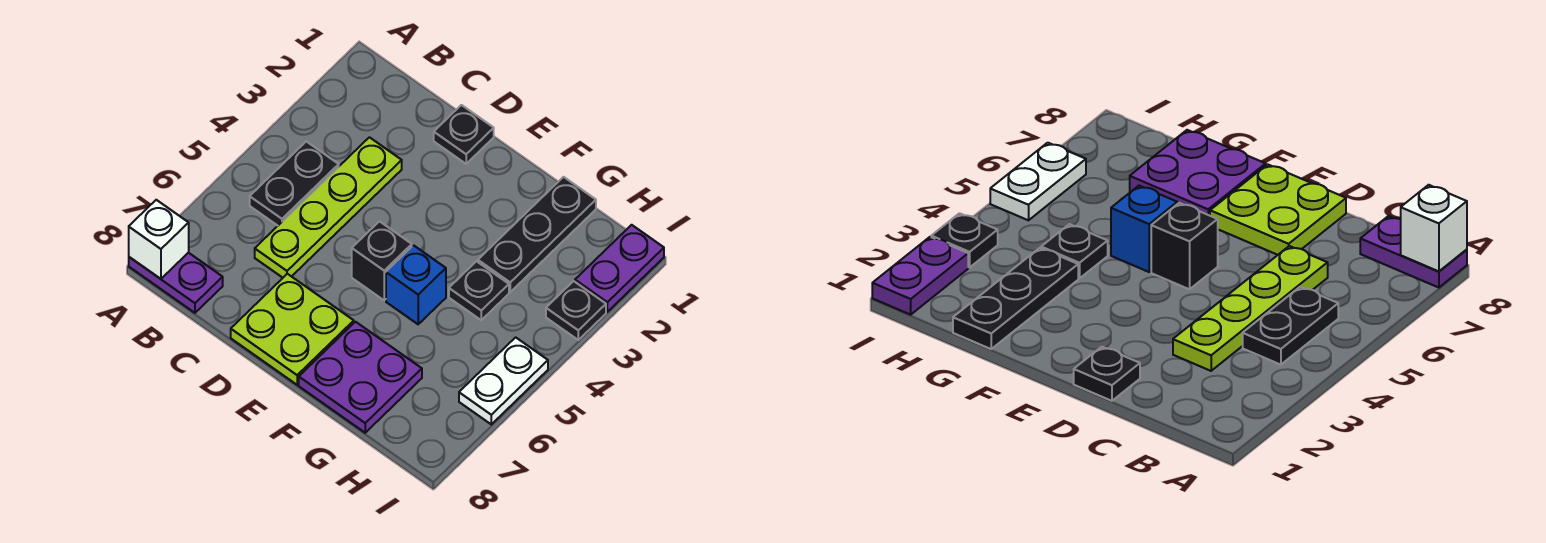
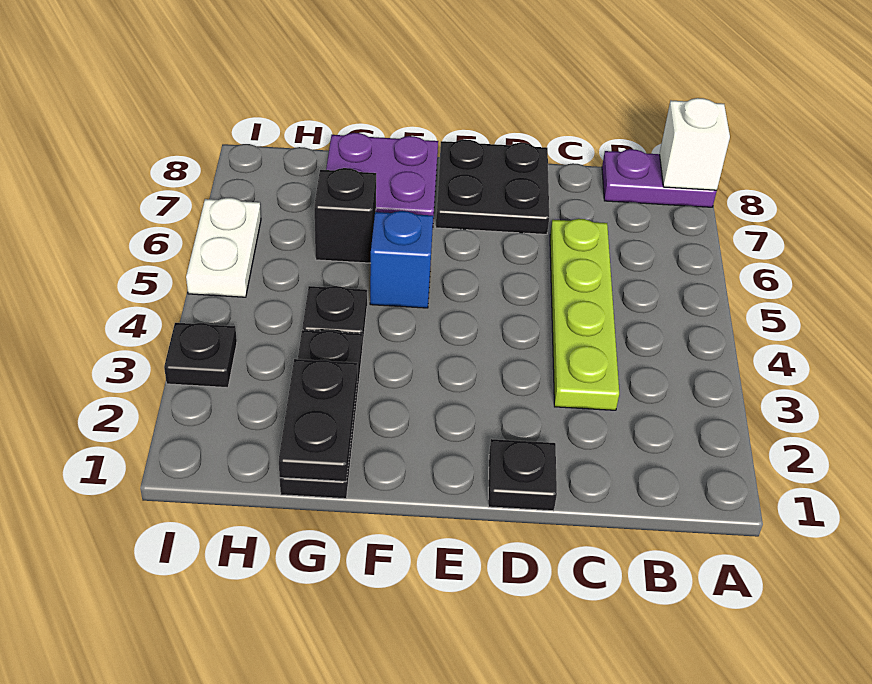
black plate B4:B5 level 1 -> black plate G1:G2 level 2
lime plate D7:E8 level 1 -> black plate D7:E8 level 1
black brick E5 level 1 -> black brick G6 level 1
purple plate I1:I2 level 1 -> none

